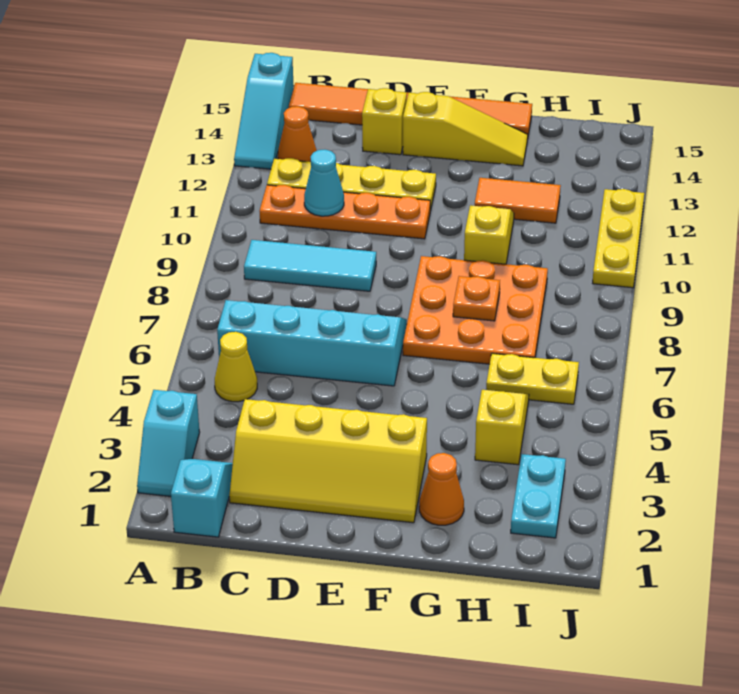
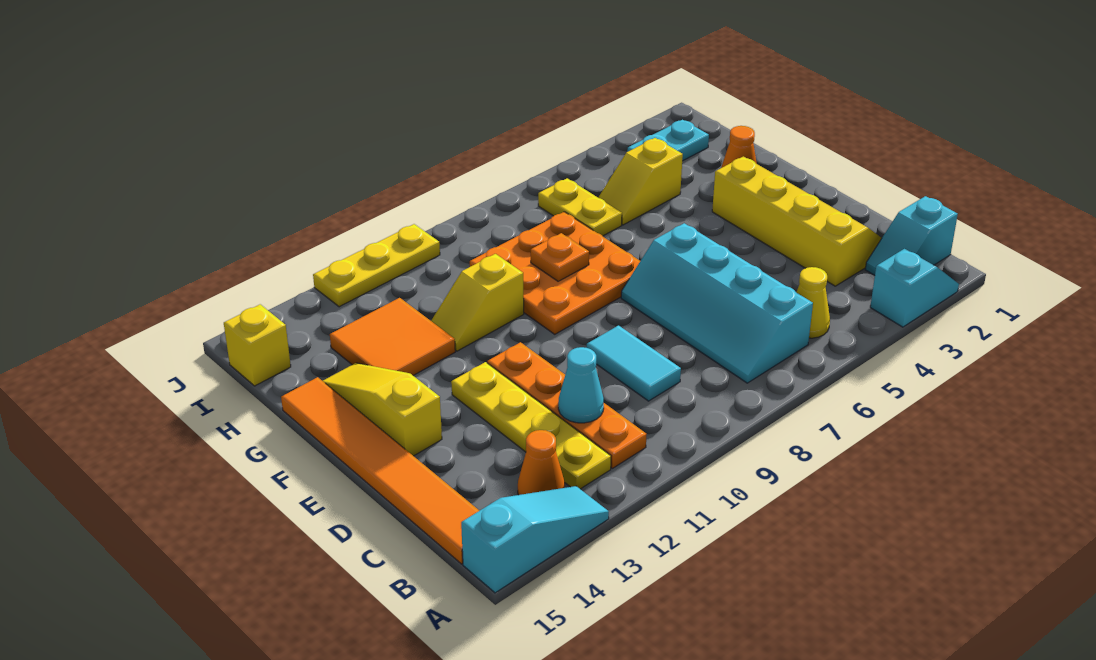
cyan tile B9:D9 level 1 -> cyan tile C9:D9 level 1
yellow brick D14 level 1 -> yellow brick I15 level 1
orange tile G12:H12 level 1 -> orange tile G12:H13 level 1

